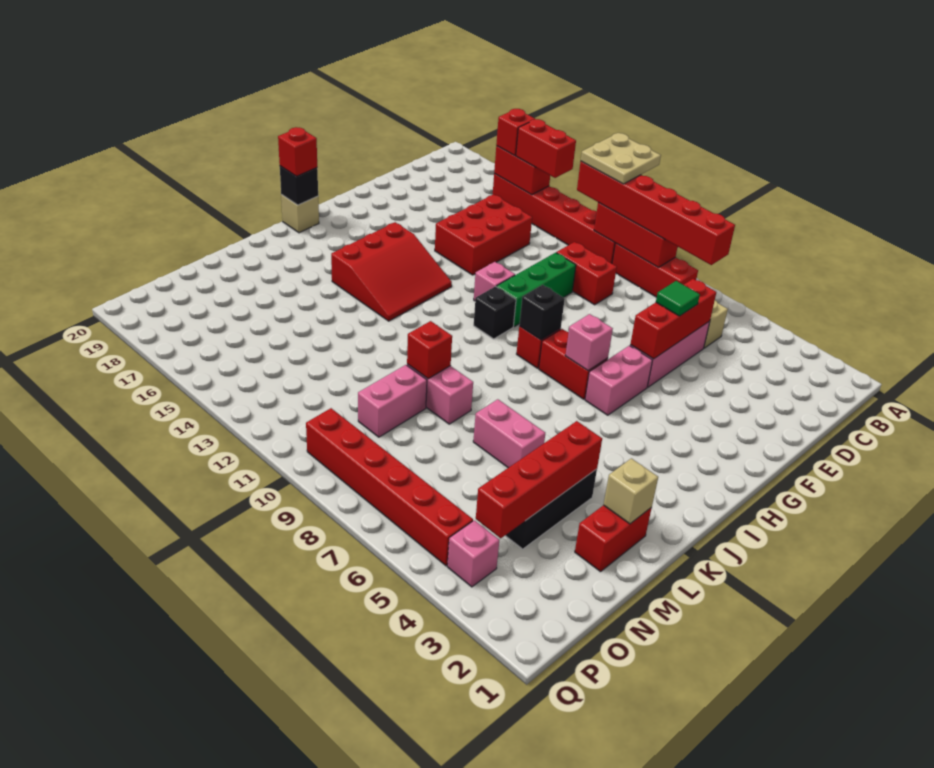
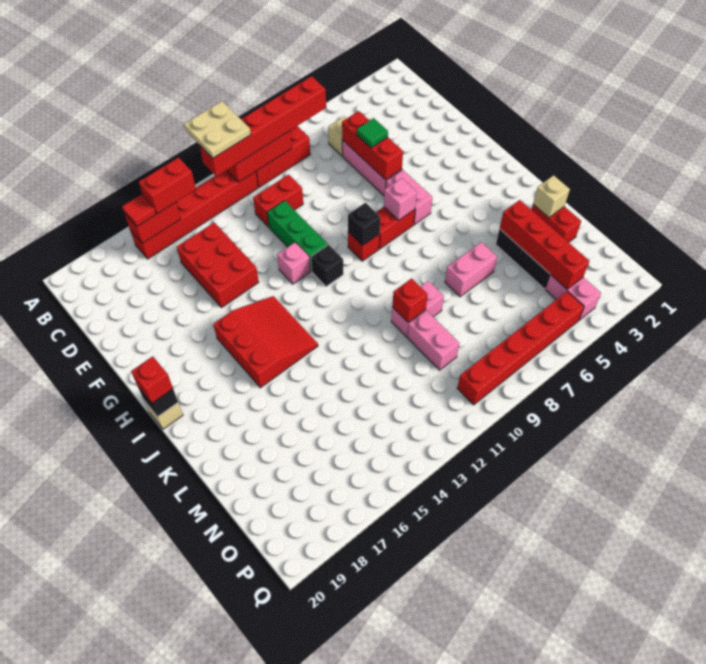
red brick B16 level 3 -> red tile B16 level 3
pink brick P4 level 1 -> pink brick O4:P4 level 1

